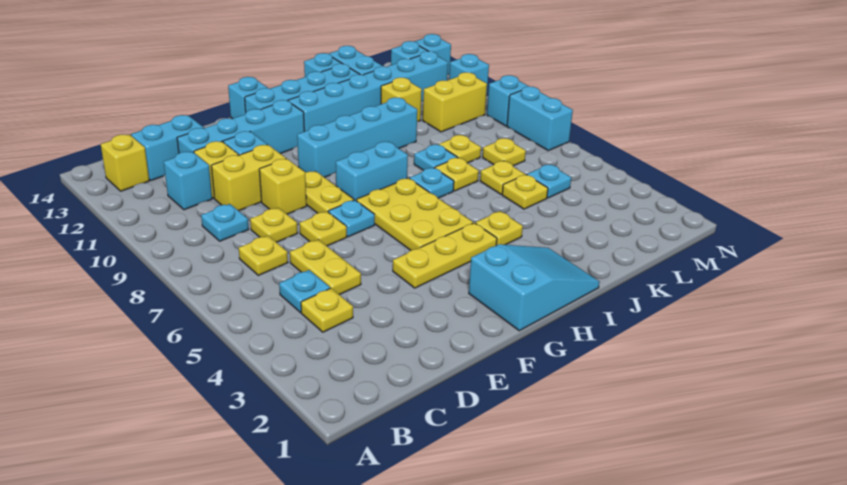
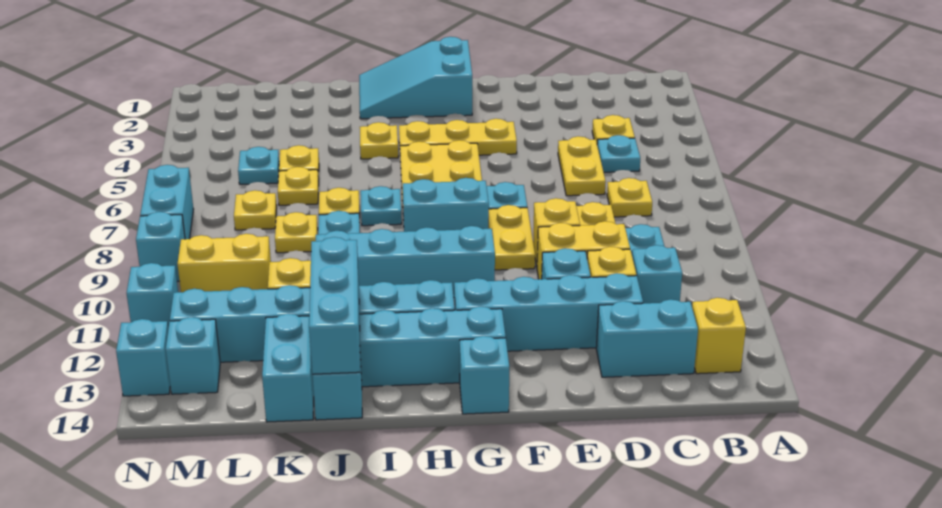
yellow plate E7 level 1 -> none
none -> cyan brick J12:J14 level 2

